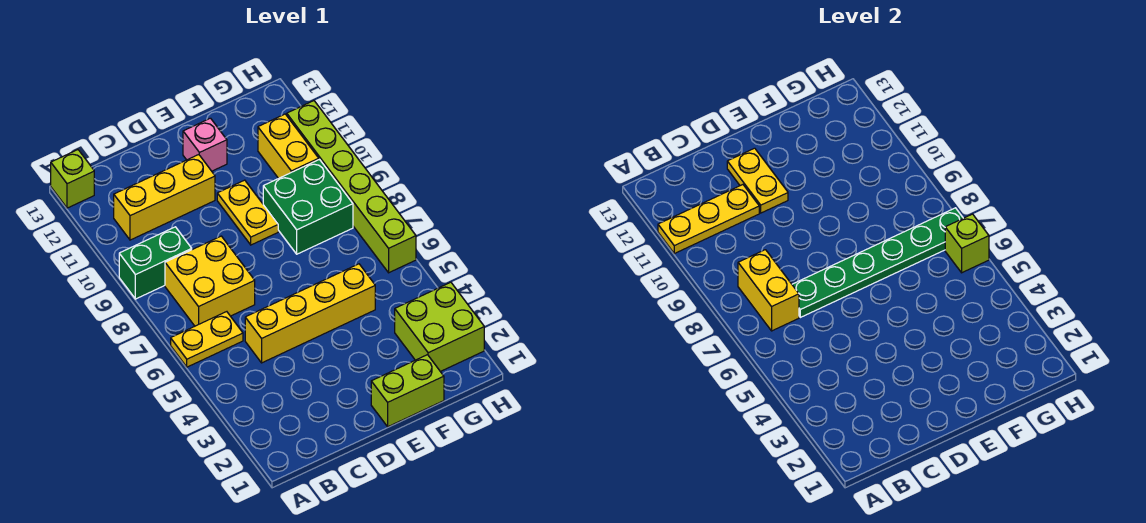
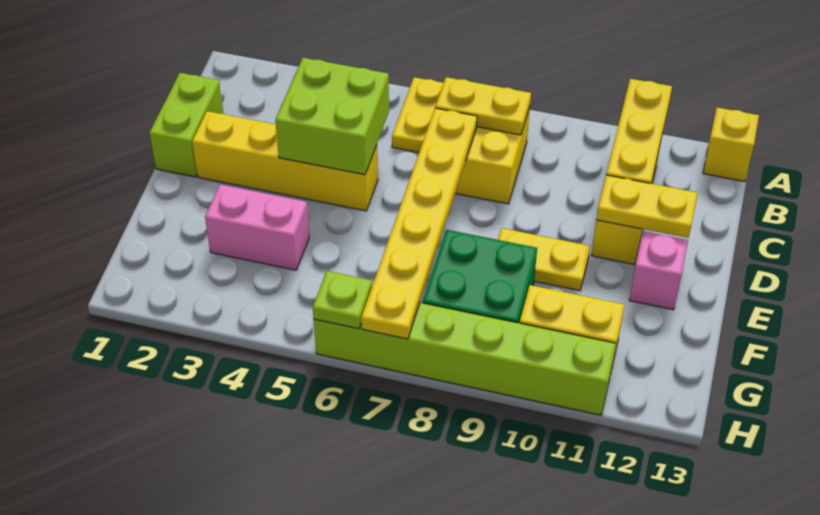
green brick A9:B9 level 1 -> none
lime brick A13 level 1 -> yellow brick A13 level 1
yellow brick B7:B8 level 2 -> yellow plate B7:B8 level 2
yellow brick C5:F5 level 1 -> yellow brick D2:D5 level 1
green plate C7:H7 level 2 -> yellow plate C7:H7 level 2
lime brick E1:F1 level 1 -> lime brick C1:D1 level 1
none -> pink brick F3:F4 level 1
lime brick G2:H3 level 1 -> lime brick C4:D5 level 2
lime brick H6 level 2 -> lime plate H6 level 2

